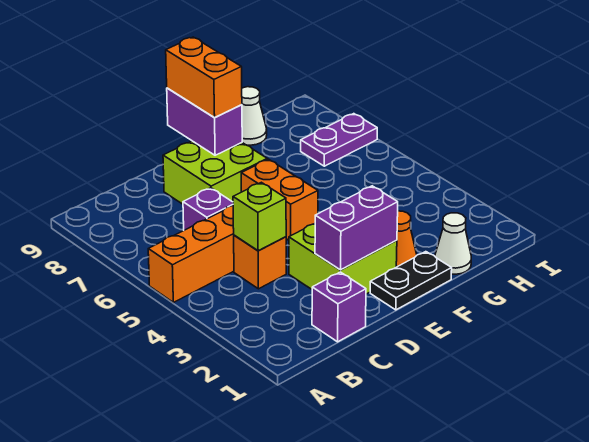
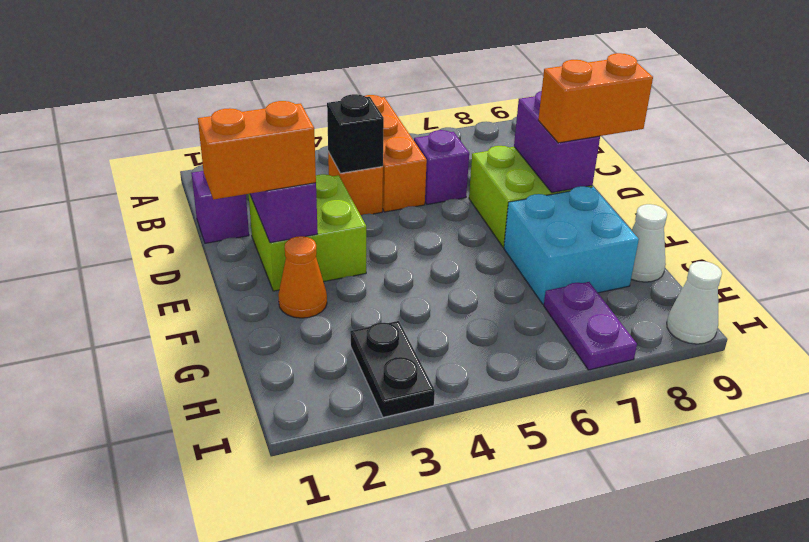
lime brick C4 level 2 -> black brick C4 level 2
black plate E1:F1 level 1 -> black plate H3:I3 level 1
orange brick E5:E6 level 1 -> orange brick E1:E2 level 3
purple brick E8:E9 level 2 -> purple brick D8:E8 level 2
none -> cyan brick F7:G8 level 1
white cone G1 level 1 -> white cone I9 level 1

